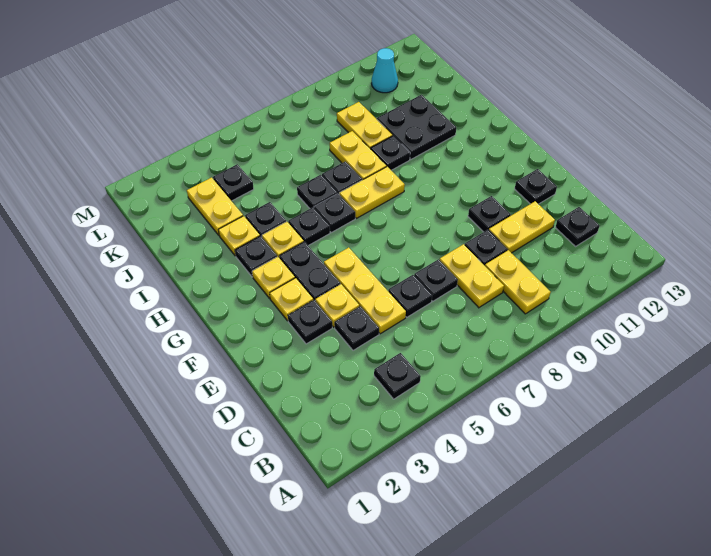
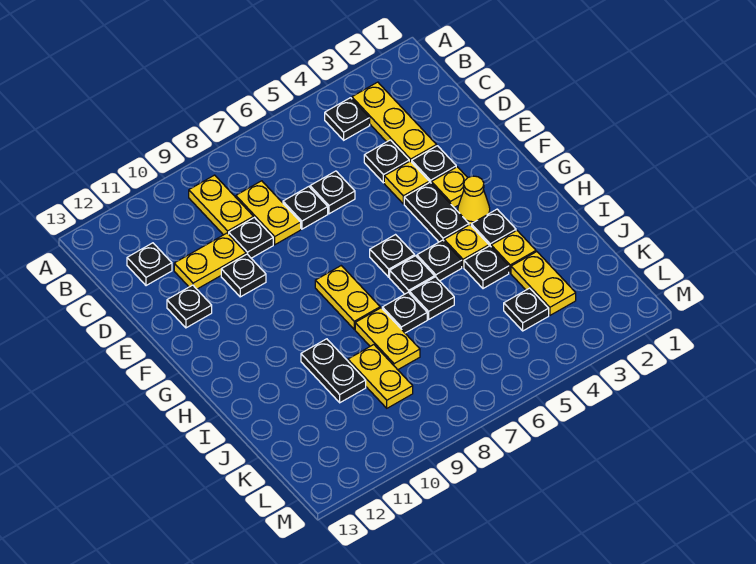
yellow plate D5:F5 level 1 -> yellow plate B3:D3 level 1
yellow plate G3 level 1 -> yellow cone G3 level 1
yellow plate H7:H8 level 1 -> yellow plate G8:H8 level 1
black plate I9 level 1 -> black plate G6 level 1
black plate I10:J11 level 1 -> black plate I10:J10 level 1
cyan cone L11 level 1 -> none

